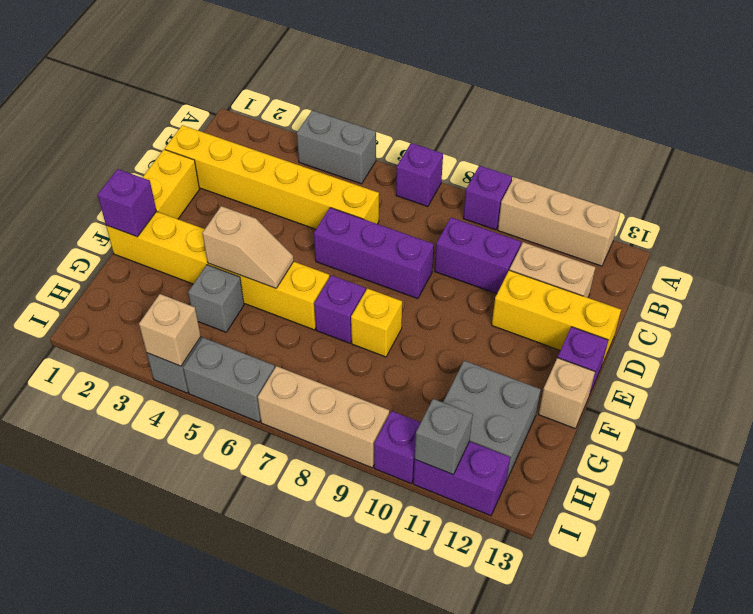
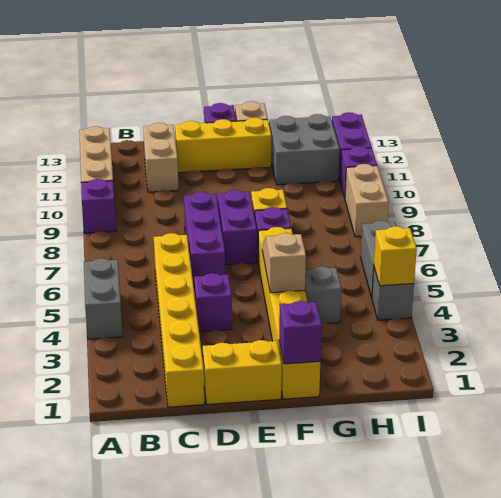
purple brick A7 level 1 -> purple brick D4 level 1
purple brick C9:C10 level 1 -> purple brick E7:E8 level 1
yellow brick D11:D13 level 1 -> yellow brick D12:F12 level 1
tan brick I4 level 2 -> yellow brick I4 level 2
tan brick I7:I9 level 1 -> tan brick I8:I9 level 1
grey brick I11 level 2 -> none

